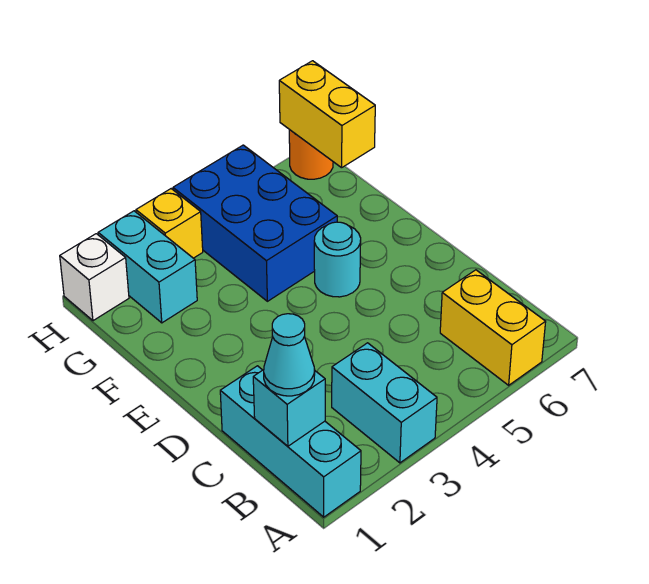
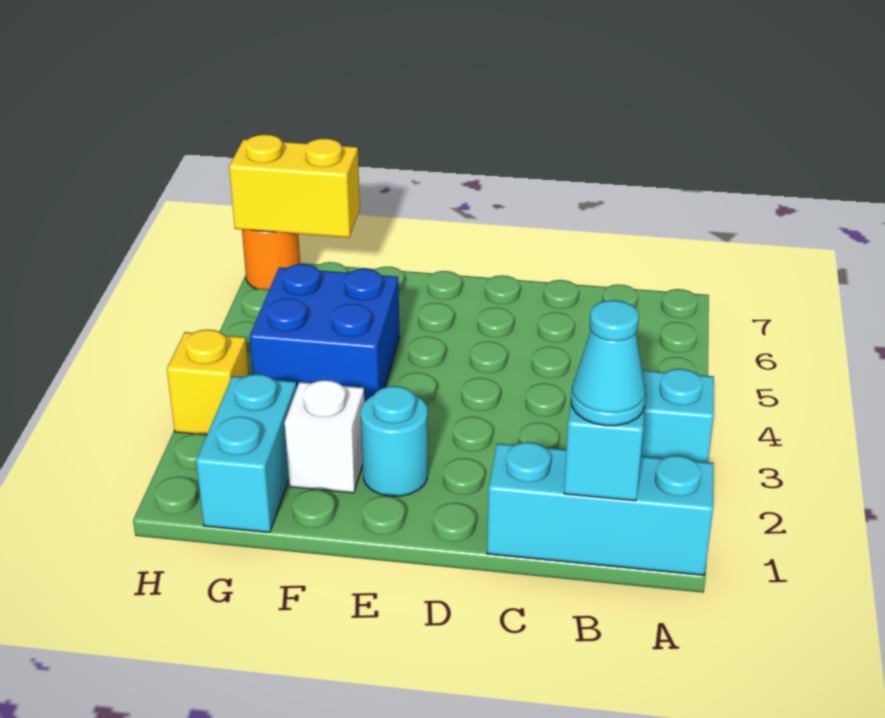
yellow brick A6:B6 level 1 -> none
cyan round brick E5 level 1 -> cyan round brick E2 level 1
blue brick F4:H5 level 1 -> blue brick F4:G5 level 1
cyan brick G2:H2 level 1 -> cyan brick G1:G2 level 1
white brick H1 level 1 -> white brick F2 level 1

